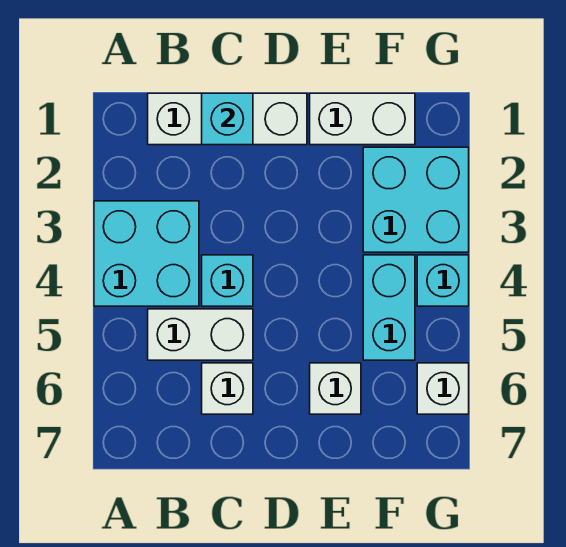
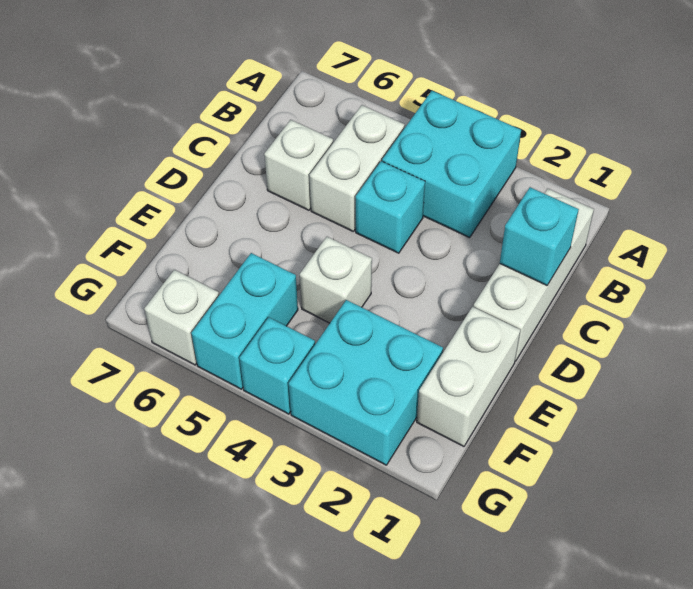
white brick E6 level 1 -> white brick E4 level 1
cyan brick F4:F5 level 1 -> cyan brick F5:G5 level 1

